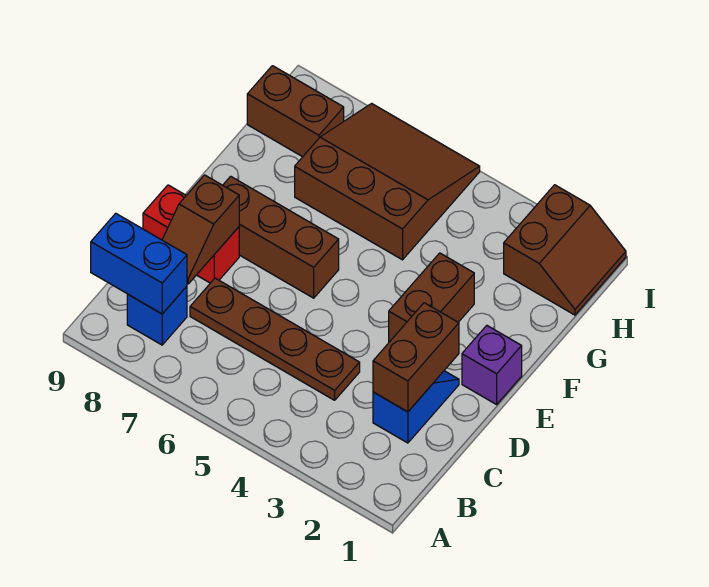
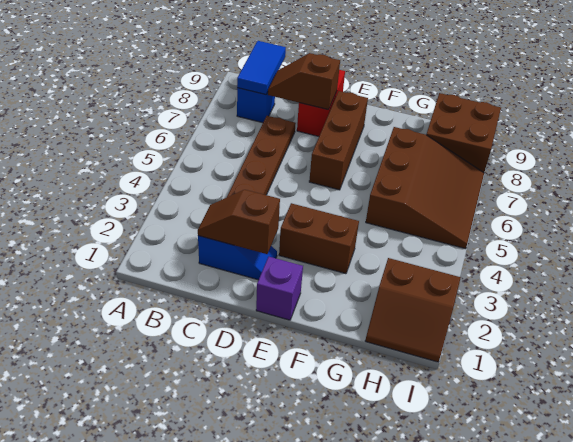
blue brick B8:B9 level 2 -> blue tile B8:B9 level 2
brown brick C2:D2 level 2 -> brown slope C2:D2 level 2 top D
brown brick H8:H9 level 1 -> brown brick H8:I9 level 1

